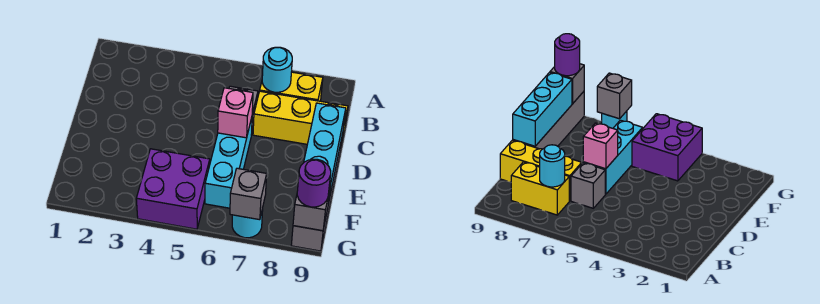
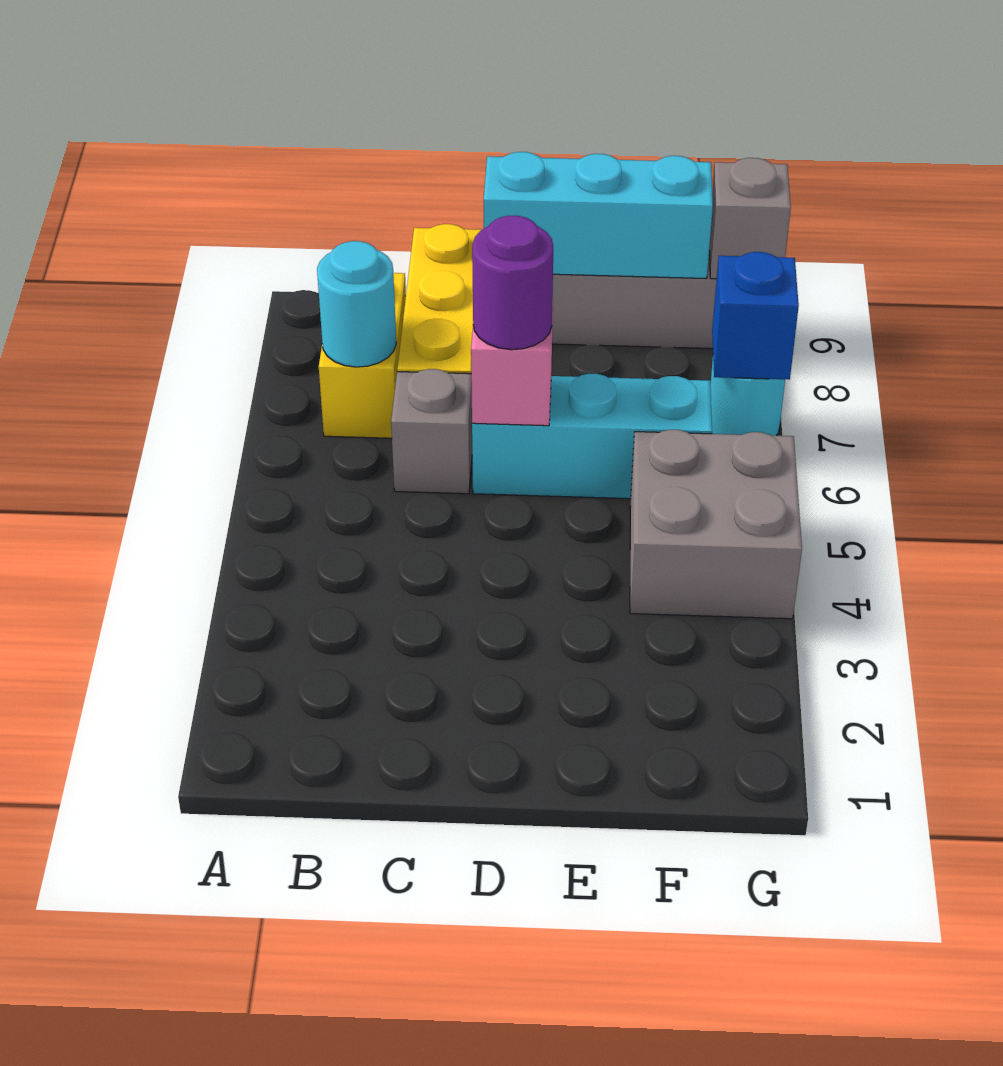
purple brick F4:G5 level 1 -> grey brick F4:G5 level 1
grey brick G7 level 2 -> blue brick G7 level 2
purple round brick G9 level 3 -> purple round brick D6 level 3

